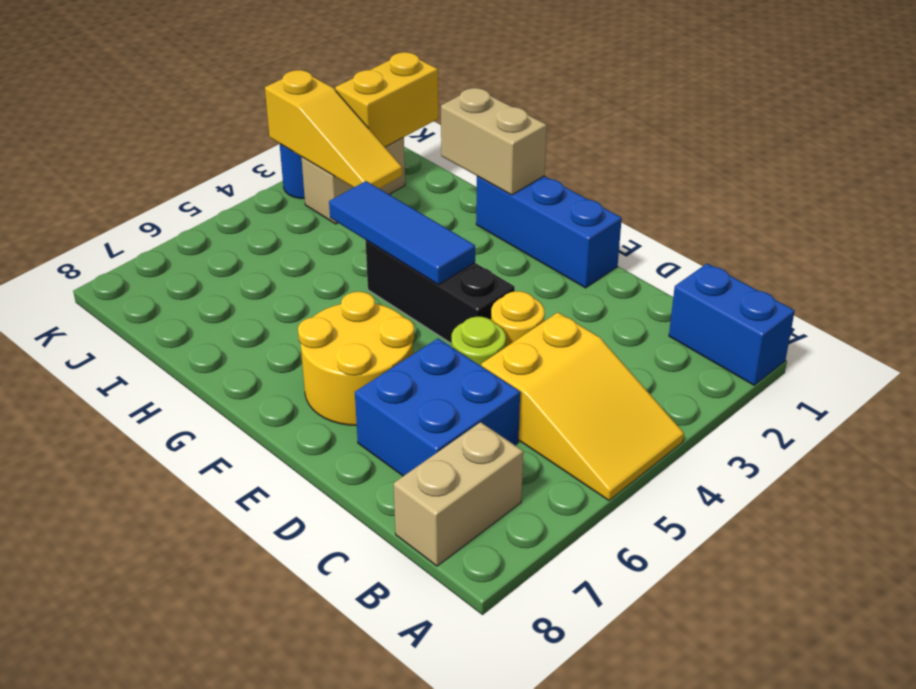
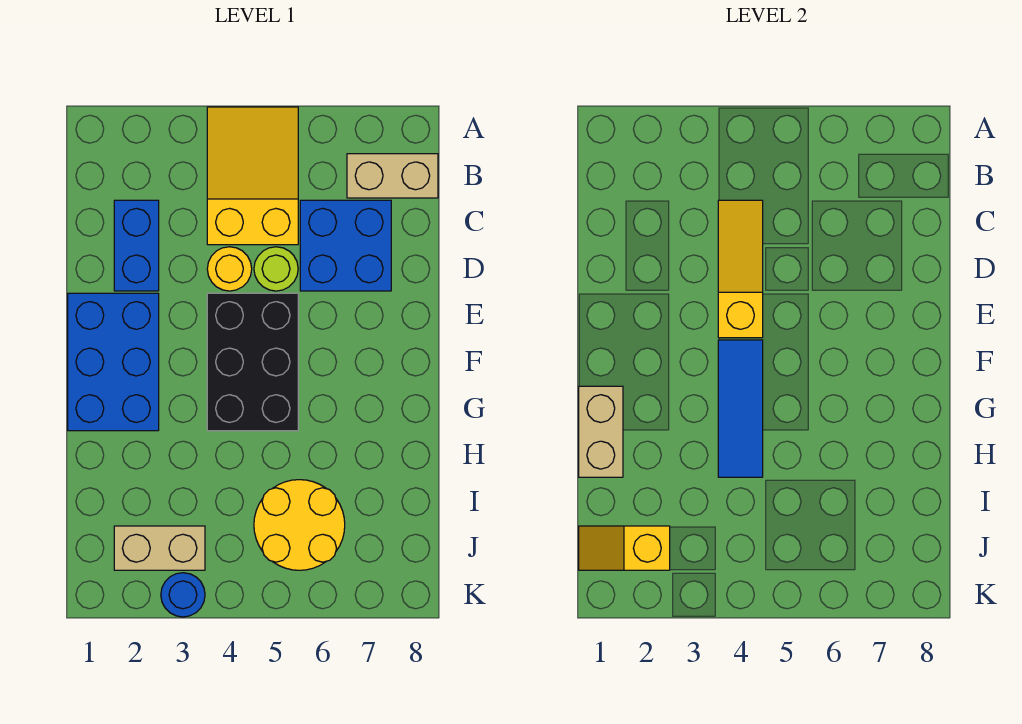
blue brick A1:B1 level 1 -> blue brick C2:D2 level 1
blue brick E1:G1 level 1 -> blue brick E1:G2 level 1
black brick E4:G4 level 1 -> black brick E4:G5 level 1
yellow round brick E6:F7 level 1 -> yellow round brick I5:J6 level 1
yellow slope I3:K3 level 2 top K -> yellow slope C4:E4 level 2 top E
yellow brick J1:J2 level 2 -> yellow slope J1:J2 level 2 top 2

